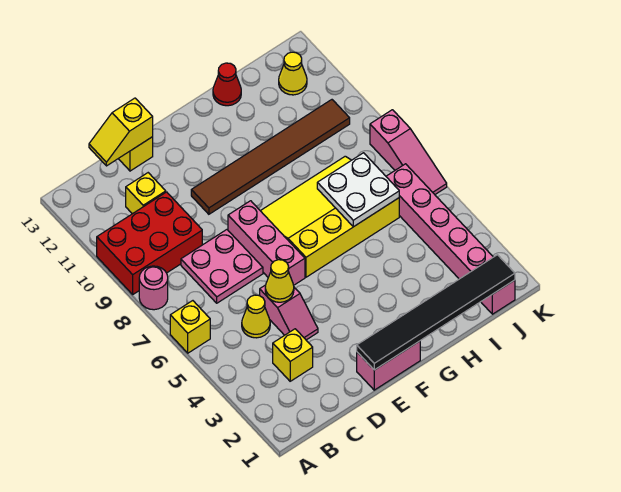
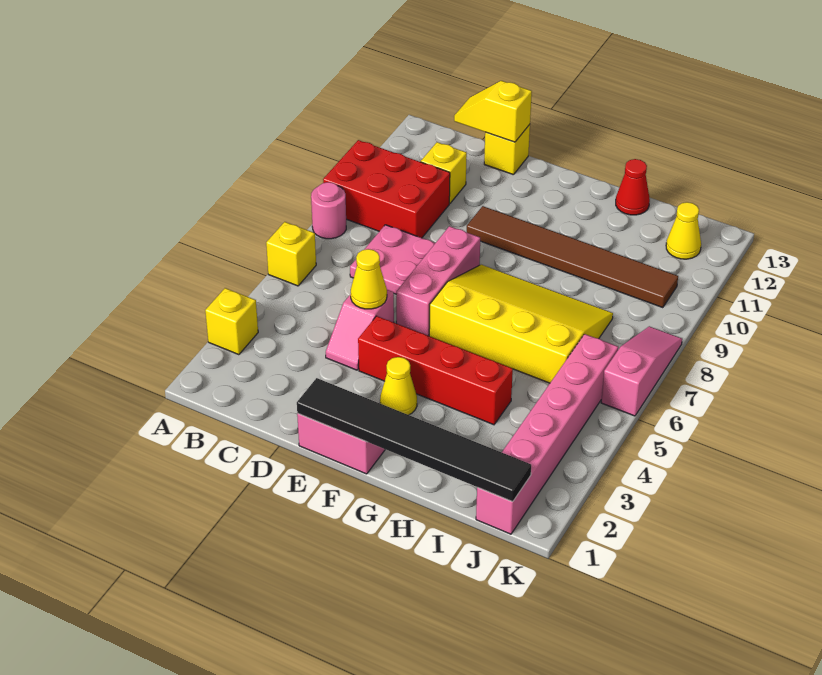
yellow brick C3 level 1 -> yellow brick A3 level 1
yellow cone C5 level 1 -> yellow cone F3 level 1
none -> red brick E4:H4 level 1
white plate H6:I7 level 2 -> none
pink slope K6:K8 level 1 top 8 -> pink slope K6:K8 level 1 top 6

